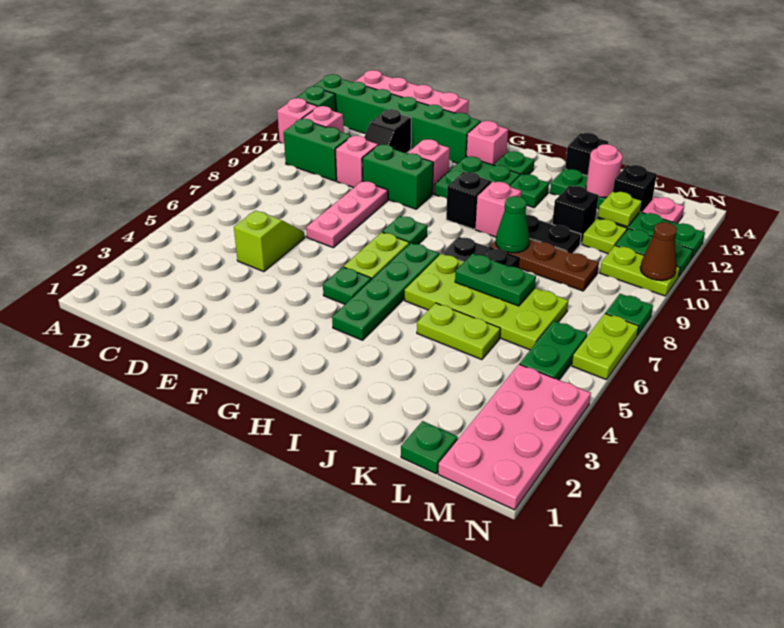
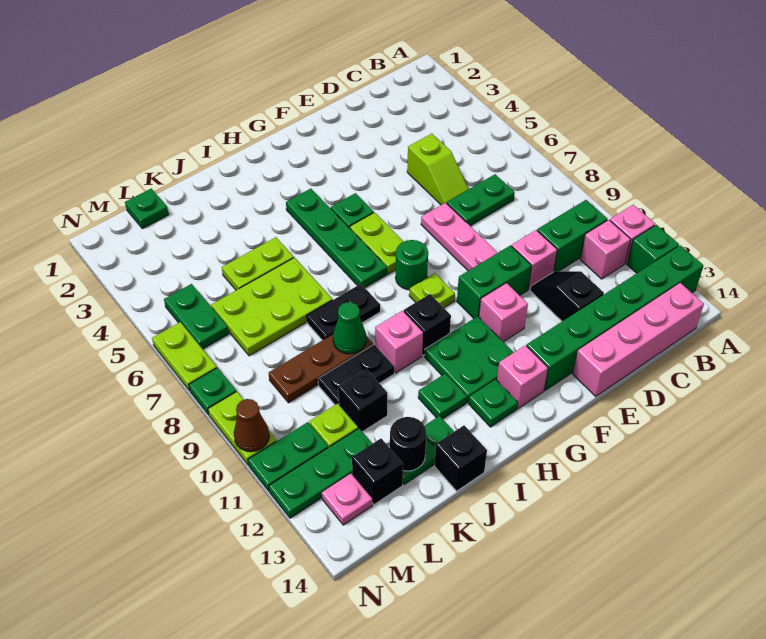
green plate G8 level 1 -> green round brick G8 level 1
lime plate I6:L7 level 1 -> lime plate J6:L7 level 1
green plate J7:K7 level 2 -> green plate C7:D7 level 1
pink round brick K13 level 2 -> black round brick K13 level 2
lime plate L12 level 2 -> lime plate G9 level 1
pink plate M1:N4 level 1 -> none
lime plate M10:N10 level 1 -> lime plate N9:N10 level 1

